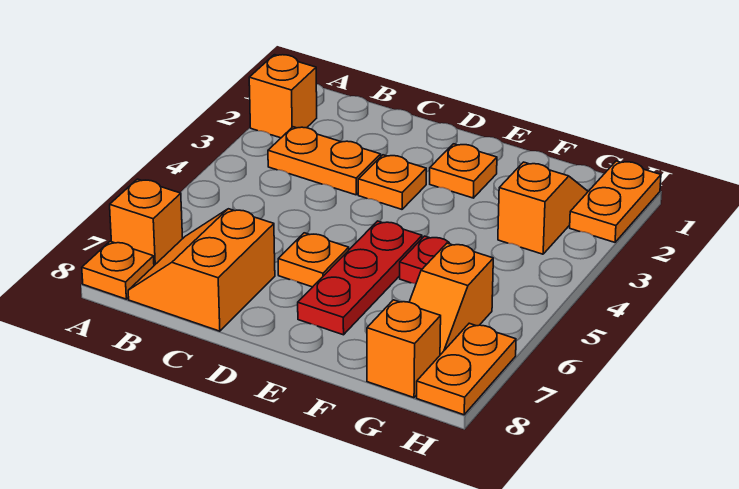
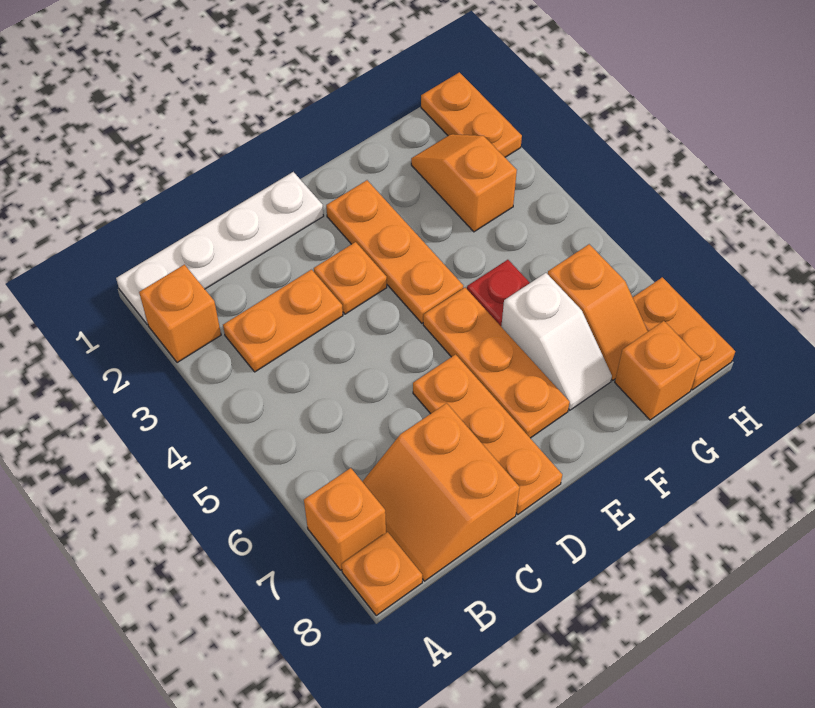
none -> white plate A1:D1 level 1
orange plate D6 level 1 -> orange plate D6:D8 level 1
orange plate E2 level 1 -> orange plate E2:E4 level 1
red plate E5:E7 level 1 -> orange plate E5:E7 level 1
none -> white slope F6:F7 level 1 top 6

